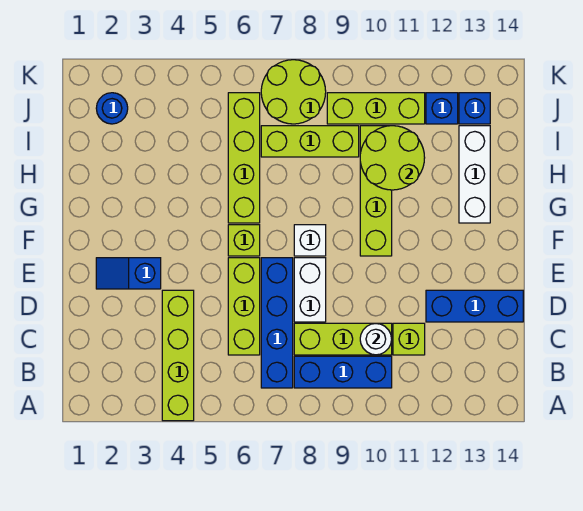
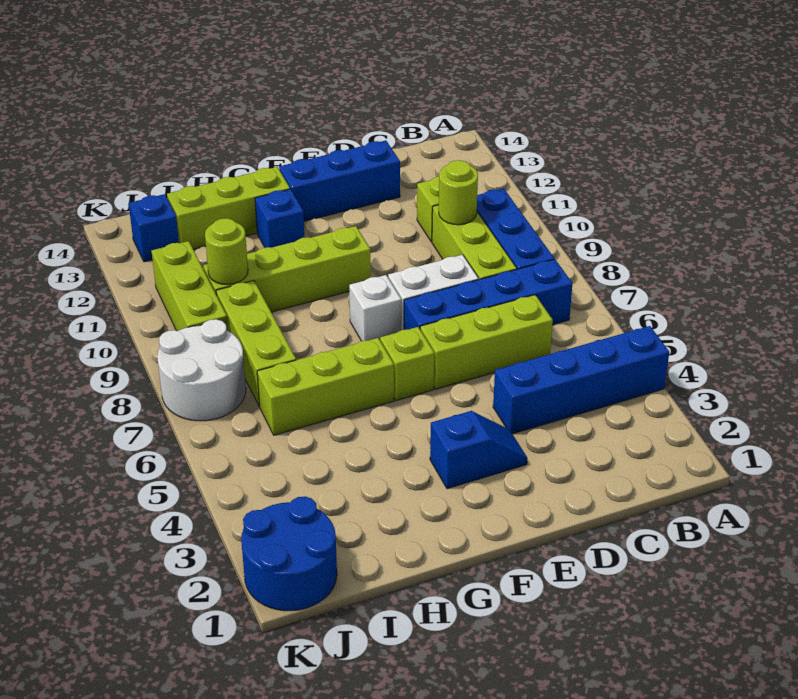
lime brick A4:D4 level 1 -> blue brick A4:D4 level 1
white round brick C10 level 2 -> lime round brick C10 level 2
blue brick D12:D14 level 1 -> blue brick D13:F13 level 1
blue slope E2:E3 level 1 top 3 -> blue slope E3:F3 level 1 top F
lime brick G6:J6 level 1 -> lime brick G6:I6 level 1
white brick G13:I13 level 1 -> lime brick G13:I13 level 1
lime round brick H10:I11 level 2 -> lime round brick I10 level 2
blue round brick J2 level 1 -> blue round brick J1:K2 level 1
lime round brick J7:K8 level 1 -> white round brick J7:K8 level 1
blue brick J12 level 1 -> blue brick G12 level 1

